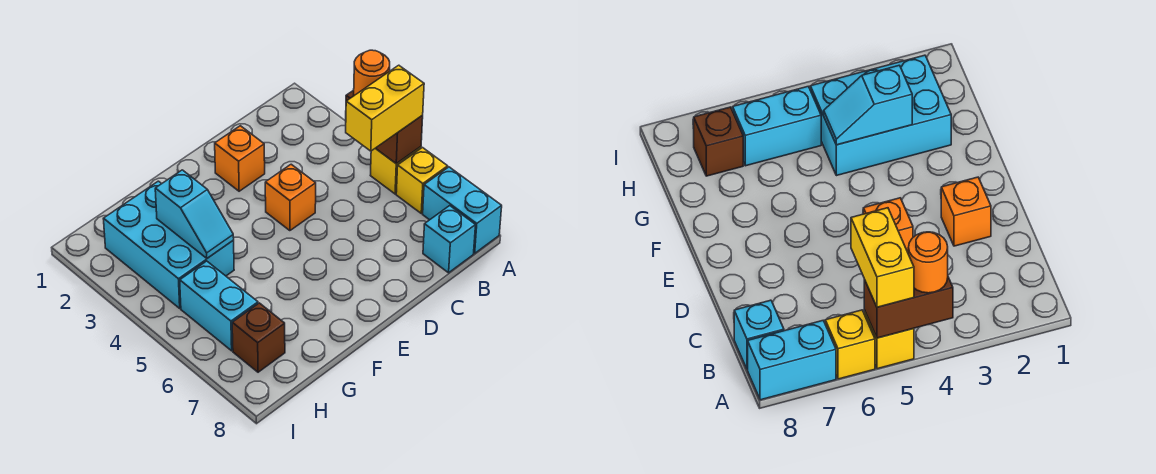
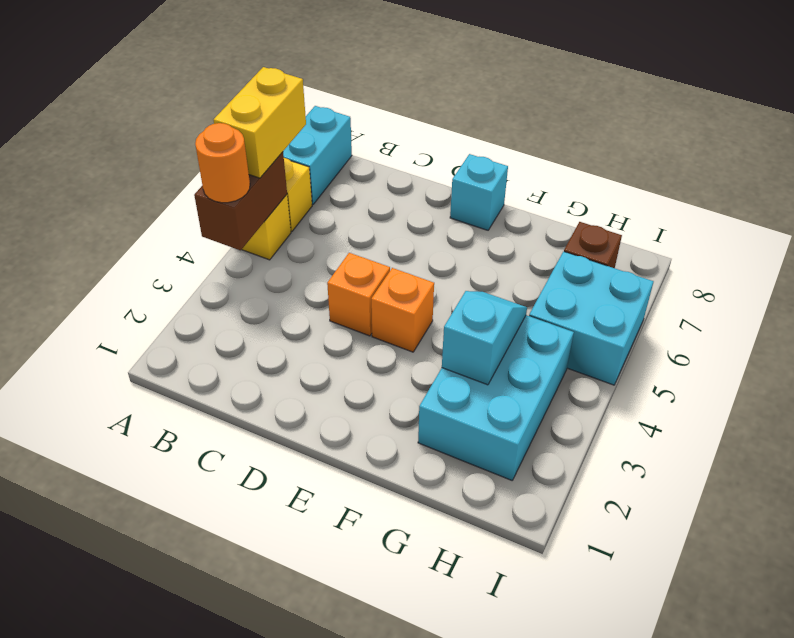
yellow brick A5:B5 level 3 -> yellow brick A5:A6 level 3
cyan brick B8 level 1 -> cyan brick E8 level 1
orange brick D2 level 1 -> orange brick E4 level 1
cyan brick H5:H6 level 1 -> cyan brick H5:I6 level 1

